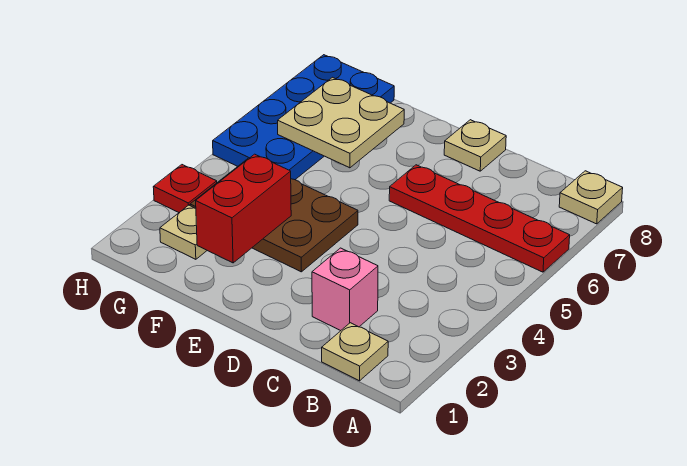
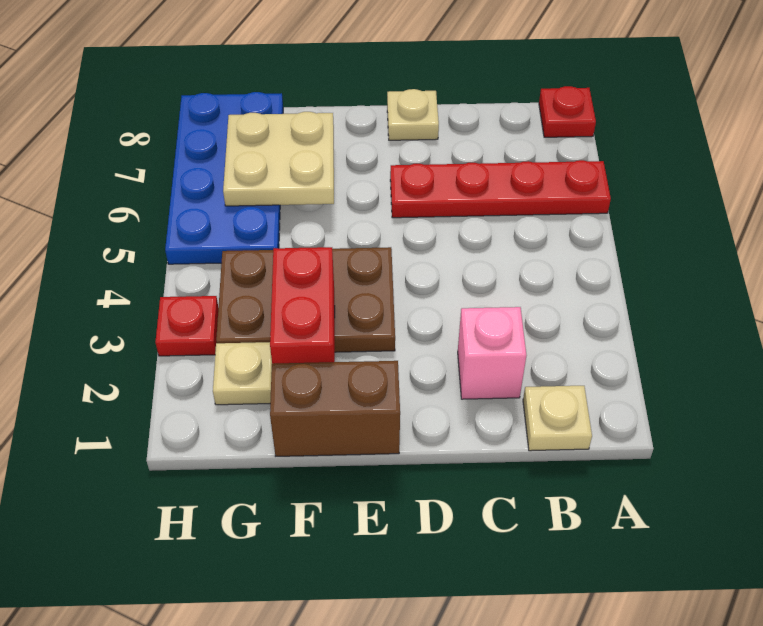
tan plate A8 level 1 -> red plate A8 level 1
none -> brown brick E1:F1 level 1

